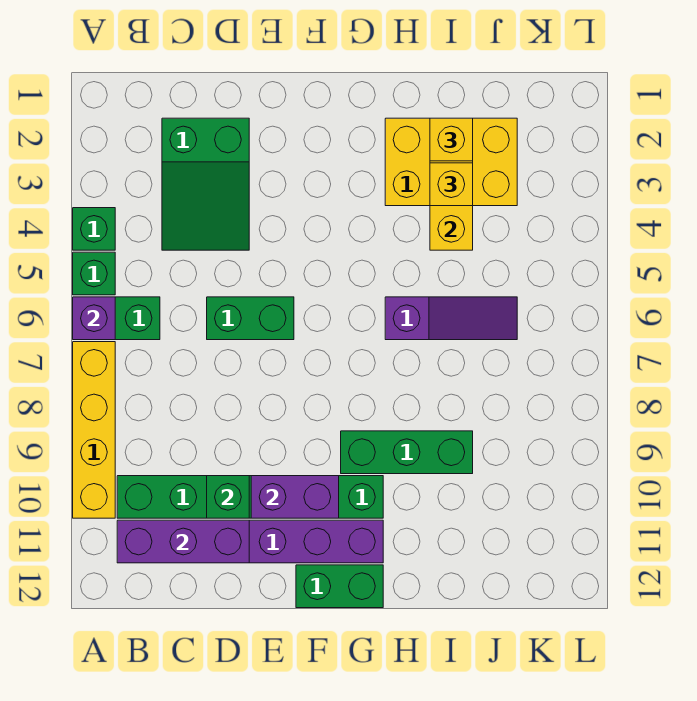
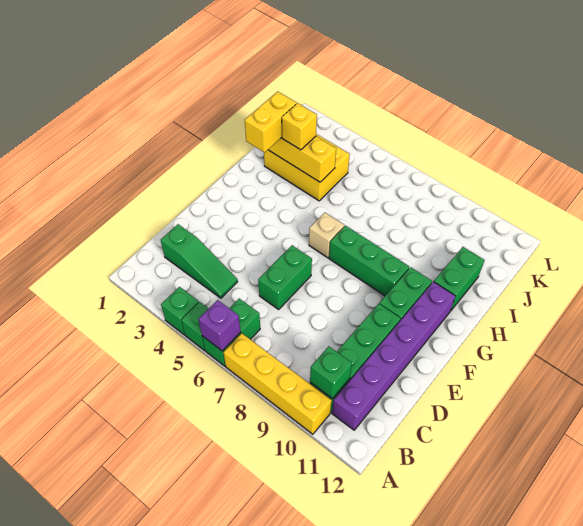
purple brick B11:D11 level 2 -> none
green slope C2:D4 level 1 top 2 -> green slope C2:C4 level 1 top 2
green brick D10 level 2 -> green brick B10 level 2
purple brick E10:F10 level 2 -> none
green brick F12:G12 level 1 -> green brick H11:I11 level 1
none -> tan brick G6 level 1
green brick G9:I9 level 1 -> green brick G7:G9 level 1
yellow brick H2:J3 level 1 -> yellow brick I2:J4 level 1
purple slope H6:J6 level 1 top H -> none
yellow brick I2 level 3 -> yellow brick H2:I2 level 3

